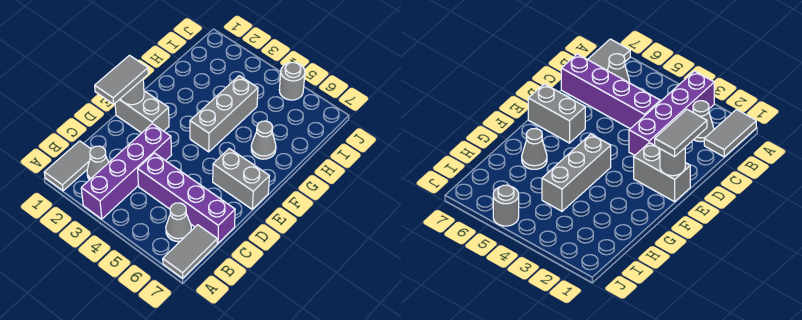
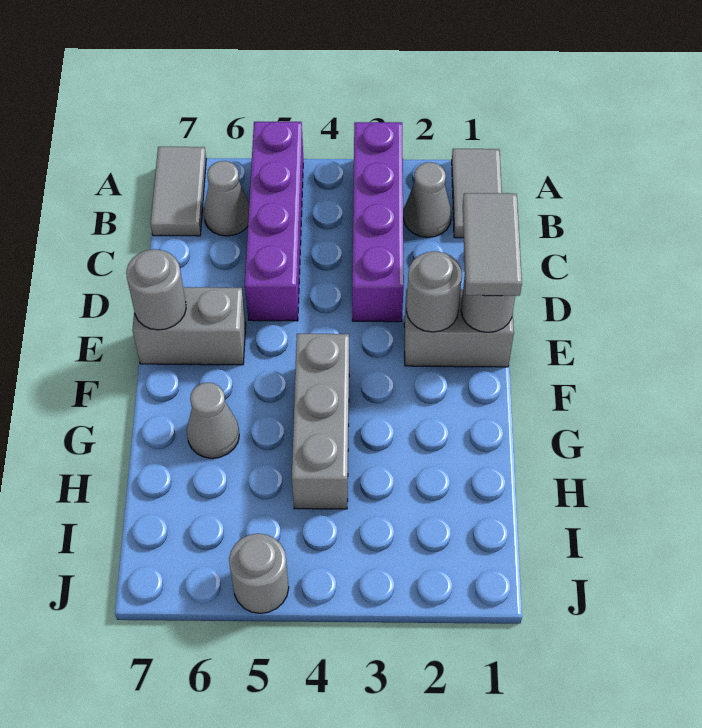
purple brick C4:C7 level 1 -> purple brick A5:D5 level 1
none -> grey round brick E2 level 2
none -> grey round brick E7 level 2

